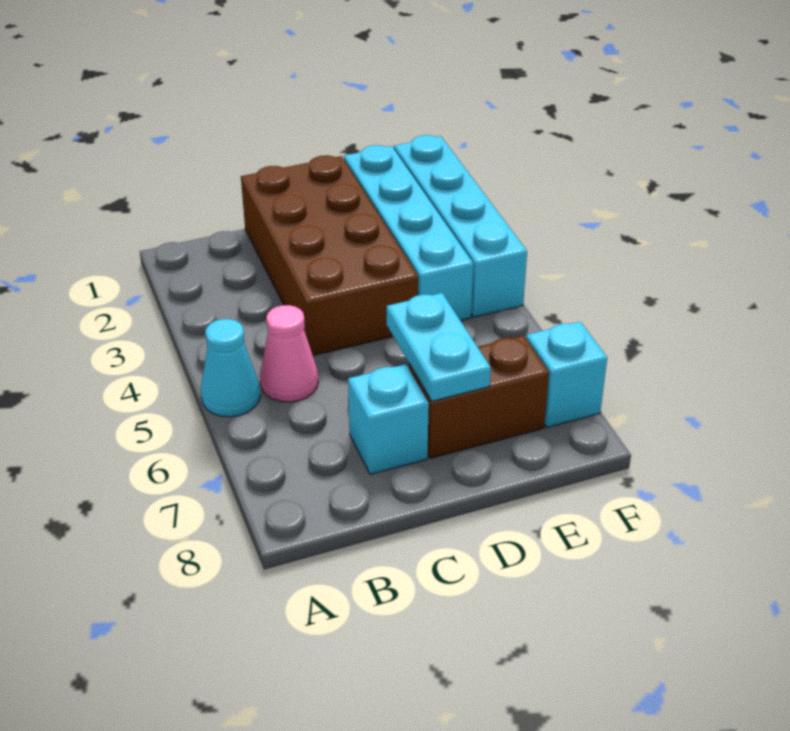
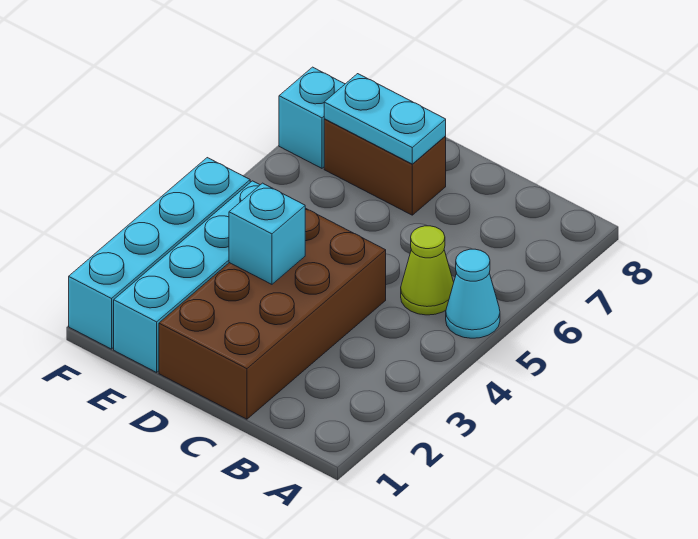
pink cone B5 level 1 -> lime cone B5 level 1
cyan brick C7 level 1 -> cyan brick D3 level 2
cyan plate D6:D7 level 2 -> cyan plate D7:E7 level 2

